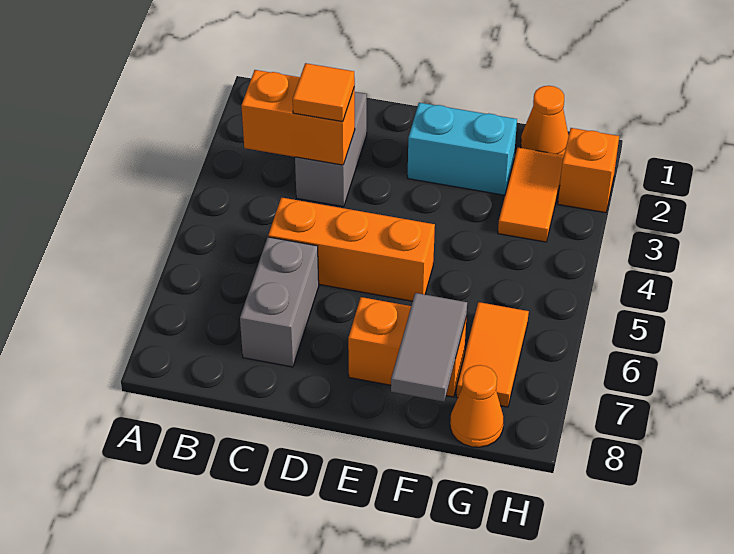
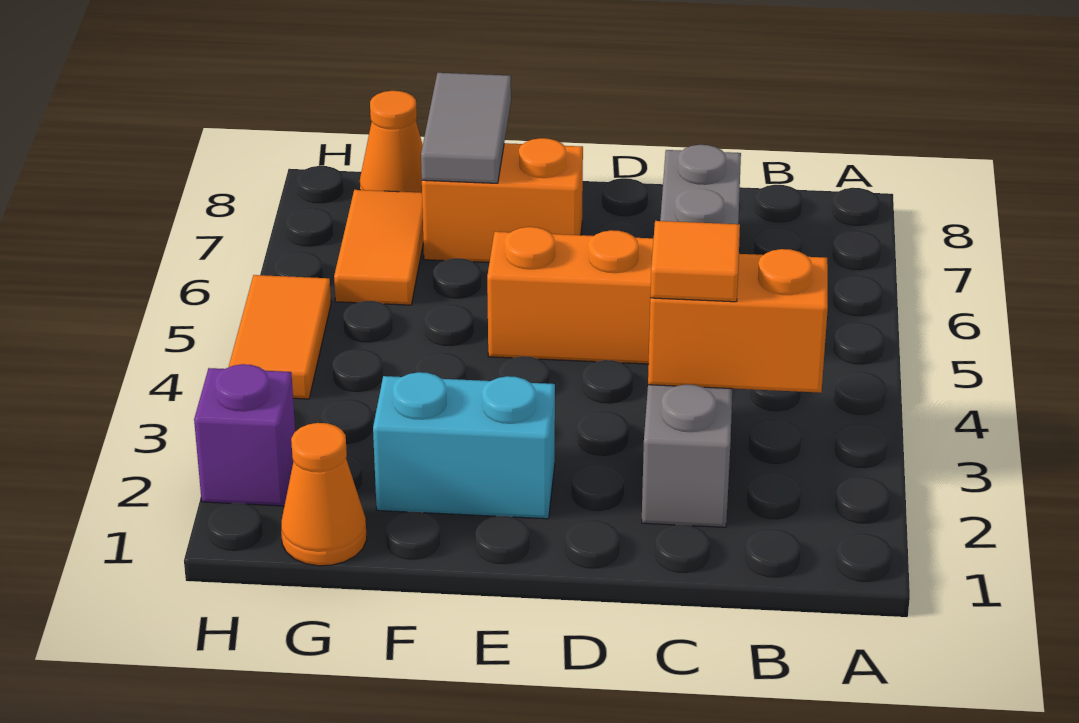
orange tile G2:G3 level 1 -> orange tile H4:H5 level 1
orange brick H2 level 1 -> purple brick H2 level 1

